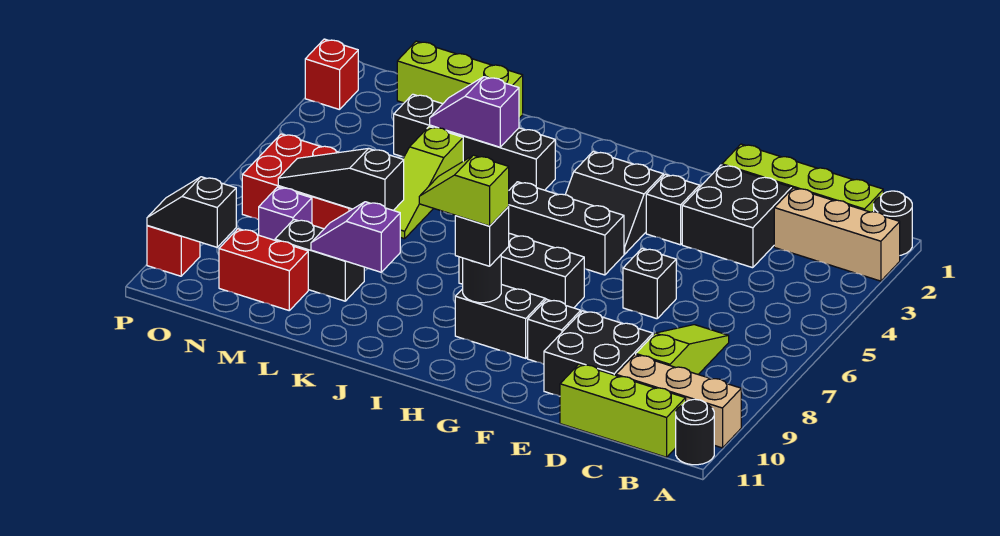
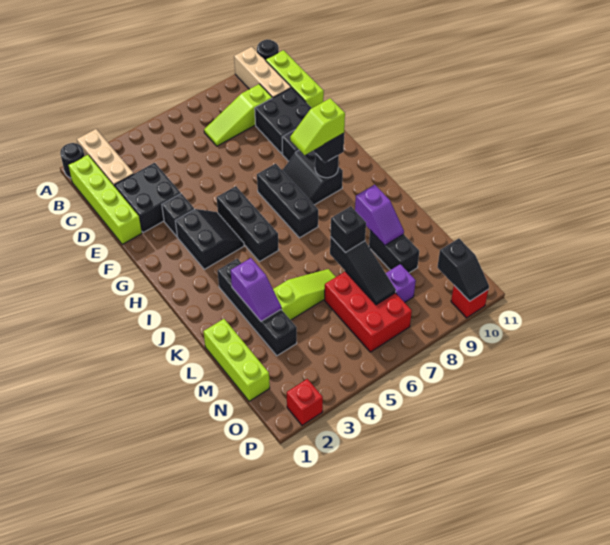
black brick E6 level 1 -> black brick L7 level 3
lime slope H9:I9 level 4 top H -> lime slope H8:H9 level 4 top 9
red brick M10:N10 level 1 -> none

